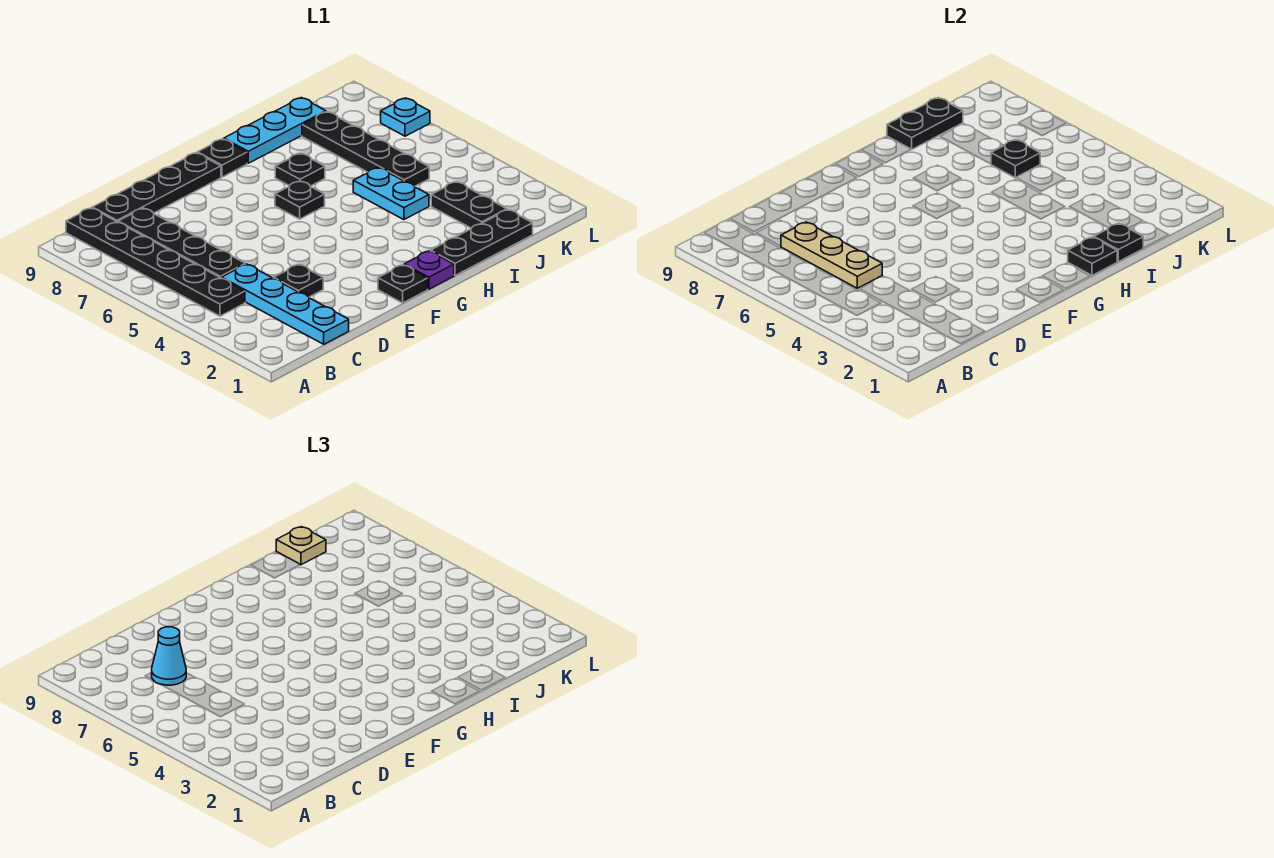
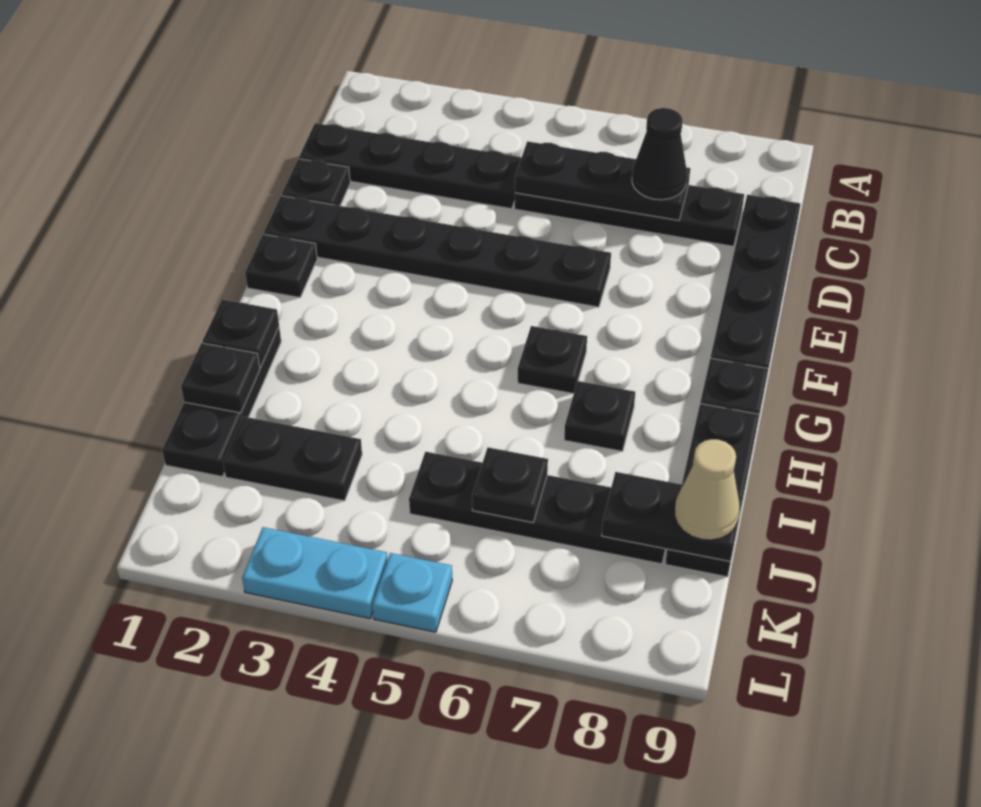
black plate B4:B9 level 1 -> black plate E1:E6 level 1
cyan plate C1:C4 level 1 -> black plate C1:C4 level 1
tan plate C5:C7 level 2 -> black plate C5:C7 level 2
cyan cone C7 level 3 -> black cone C7 level 3
black plate D3 level 1 -> black plate D1 level 1
purple plate G1 level 1 -> none
cyan plate H9:J9 level 1 -> black plate H9:J9 level 1
cyan plate I4:I5 level 1 -> cyan plate L3:L4 level 1
black plate I9:J9 level 2 -> black plate J8:J9 level 2
tan plate J9 level 3 -> tan cone J9 level 3
cyan plate L7 level 1 -> cyan plate L5 level 1

